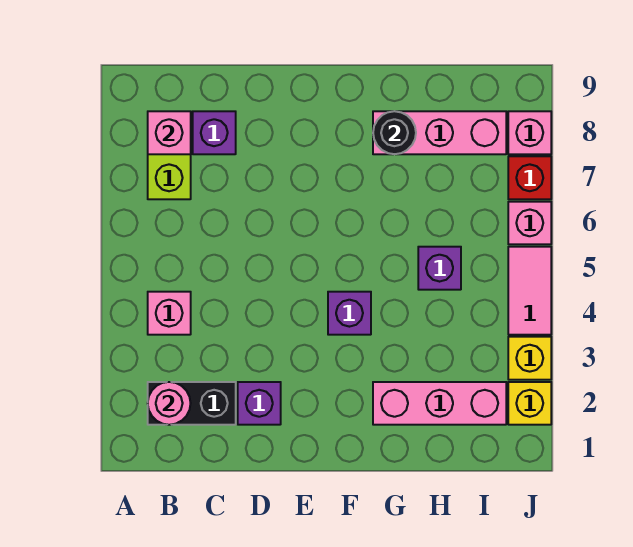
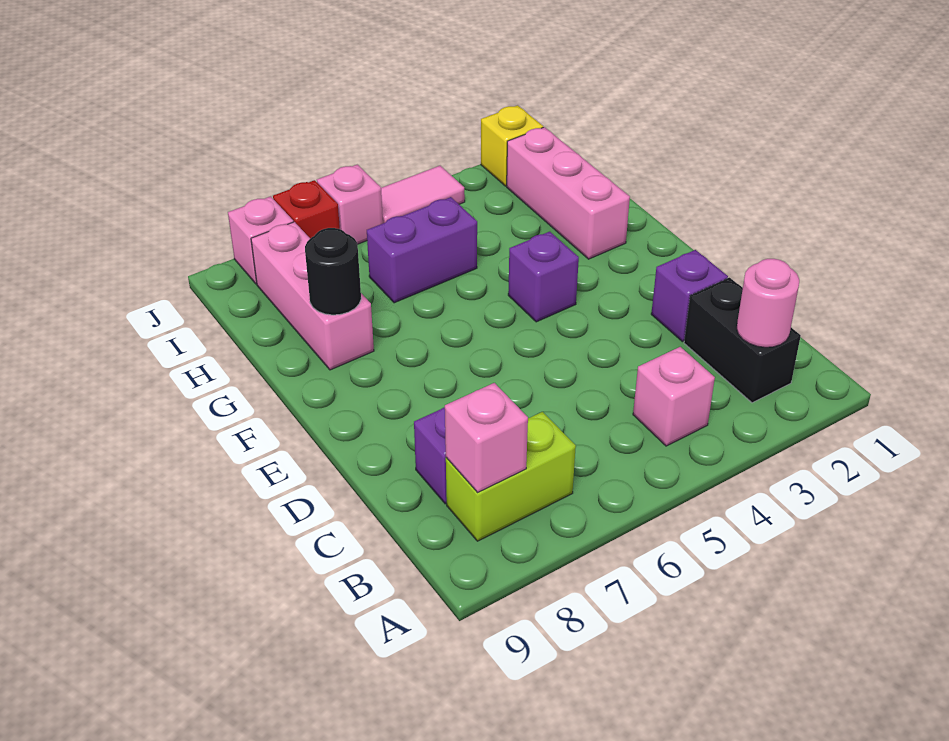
purple brick H5 level 1 -> purple brick H5:H6 level 1
yellow brick J3 level 1 -> none

